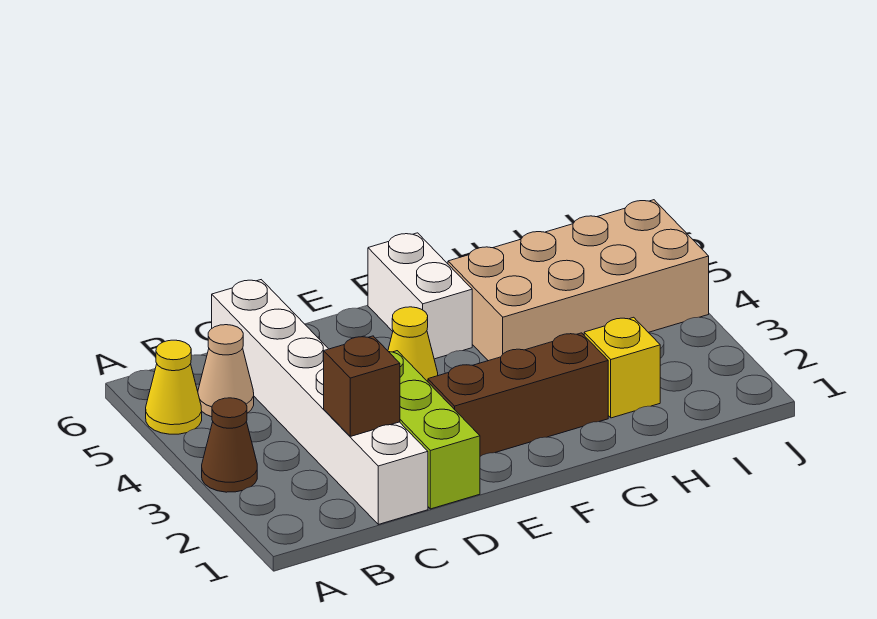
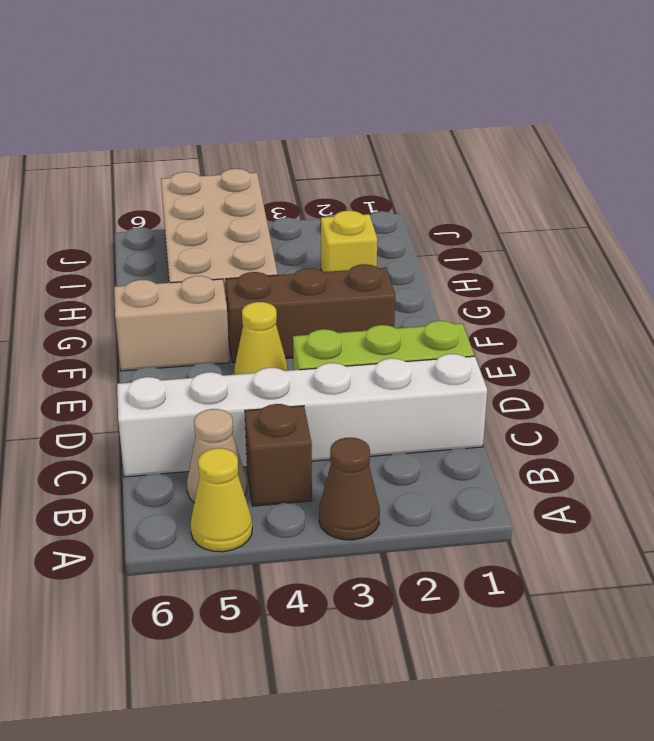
brown brick C2 level 2 -> brown brick B4 level 1
brown brick E2:G2 level 1 -> brown brick F2:F4 level 1
white brick F5:F6 level 1 -> tan brick F5:F6 level 1

